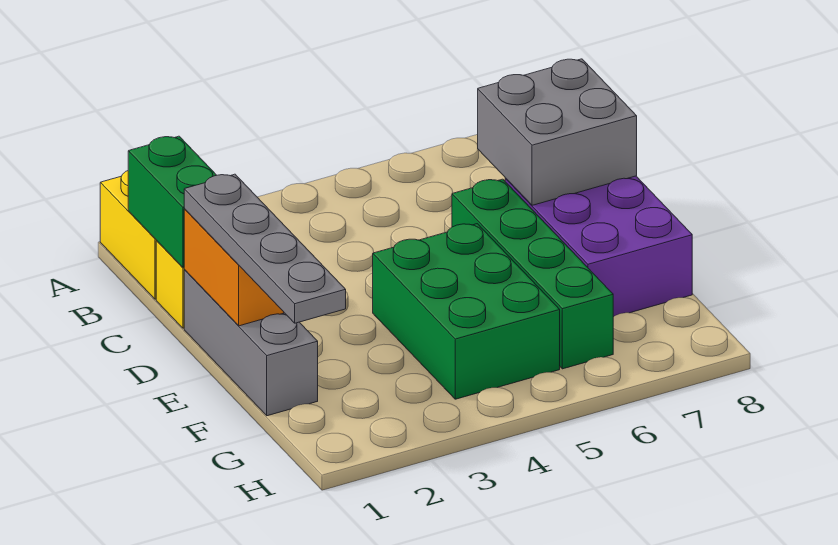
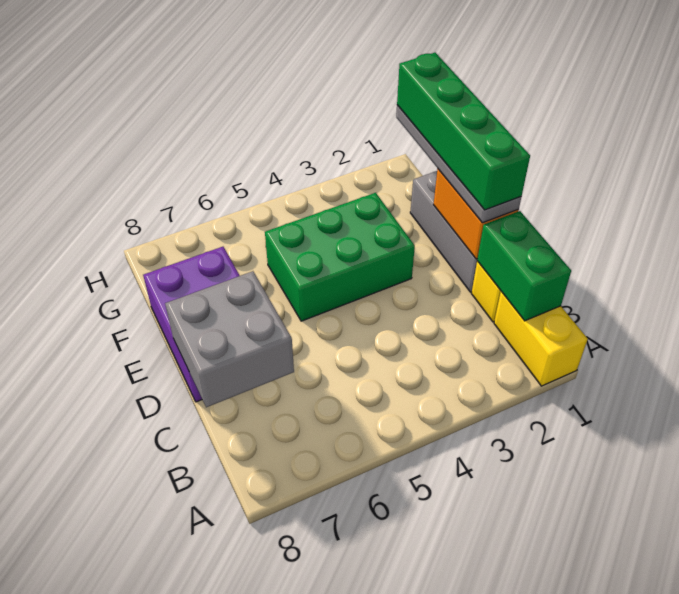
green brick D6:G6 level 1 -> green brick D1:G1 level 4
green brick E4:G5 level 1 -> green brick E3:F5 level 1

